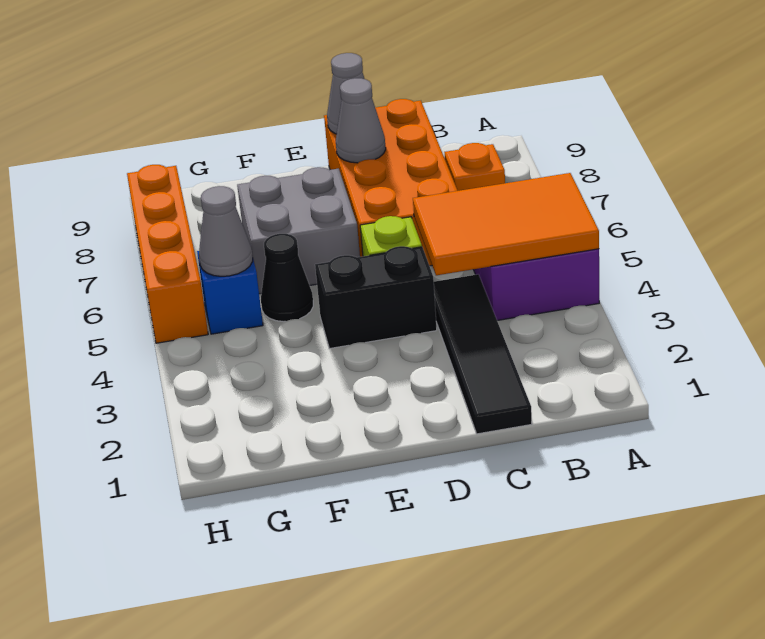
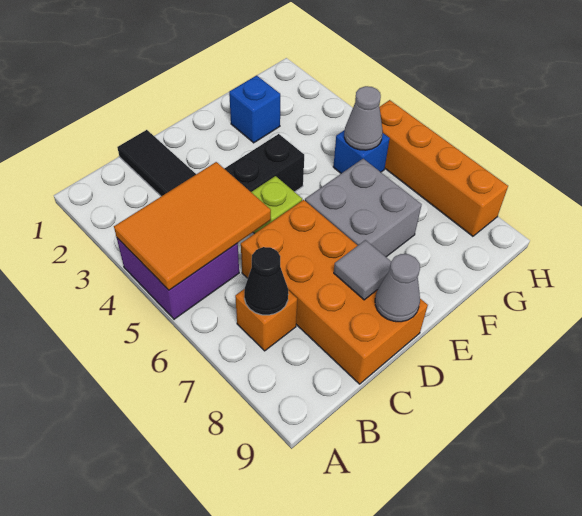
grey cone D8 level 2 -> grey tile D8 level 2
none -> blue brick F2 level 1
black cone F5 level 1 -> black cone B7 level 2

